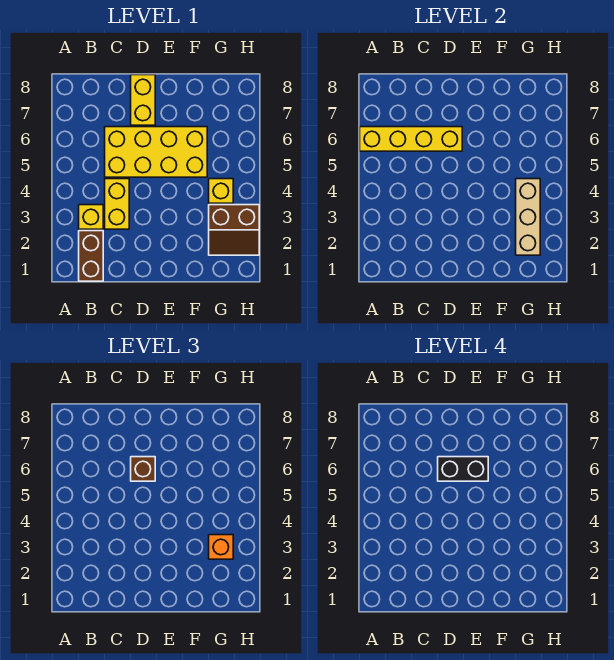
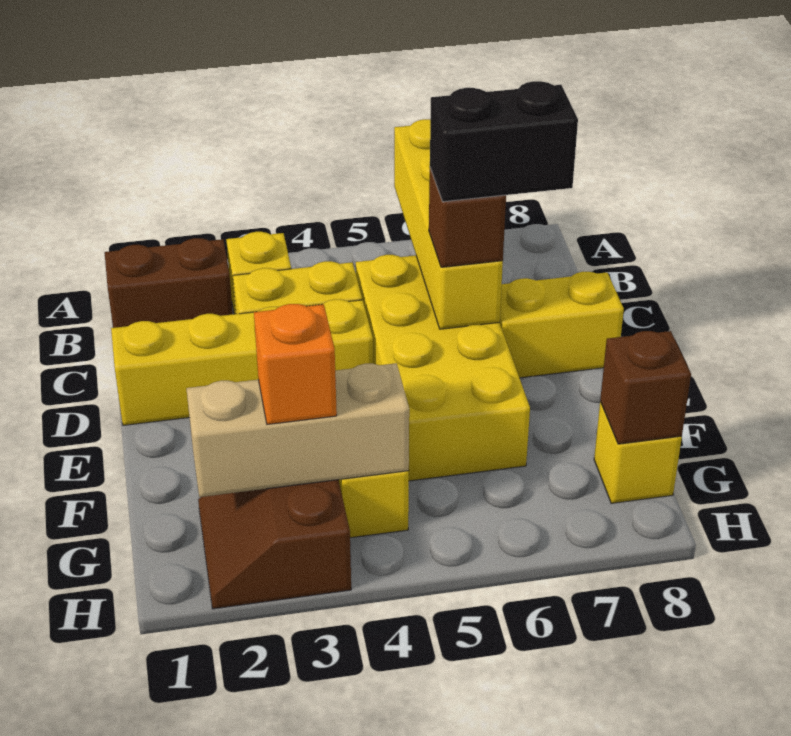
none -> yellow brick D1:D4 level 1
black brick D6:E6 level 4 -> black brick D6:D7 level 4
none -> yellow brick G8 level 1
none -> brown brick G8 level 2

